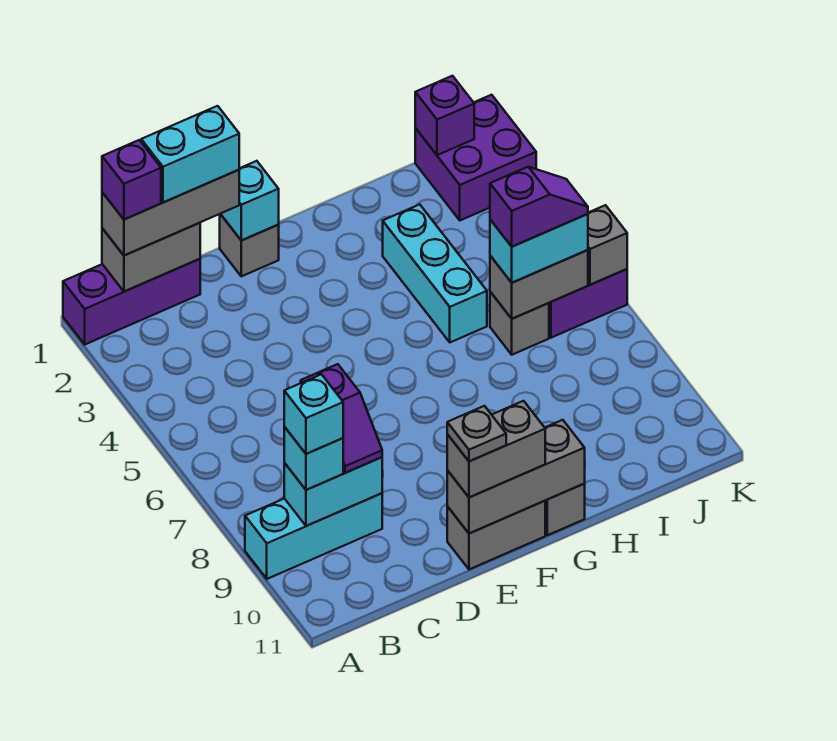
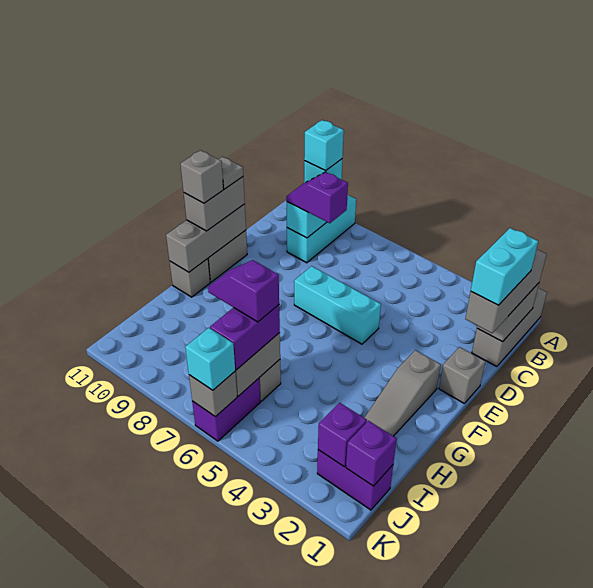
purple brick A1:C1 level 1 -> grey brick A1:C1 level 1
purple brick B1 level 4 -> purple brick J2 level 2
cyan brick E1 level 2 -> cyan brick K6 level 3
none -> grey slope F2:H2 level 1 top F
none -> grey brick F11 level 4
cyan brick H3:H5 level 1 -> cyan brick E5:E7 level 1
cyan brick I6:J6 level 3 -> purple brick I6:J6 level 3
purple slope I6:J6 level 4 top I -> purple slope I6:I7 level 4 top 6
purple brick J1:K2 level 1 -> purple brick J1:J2 level 1

